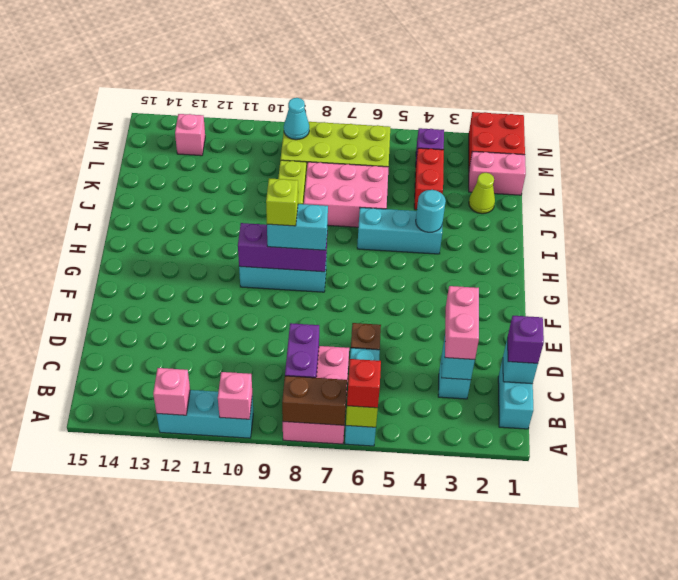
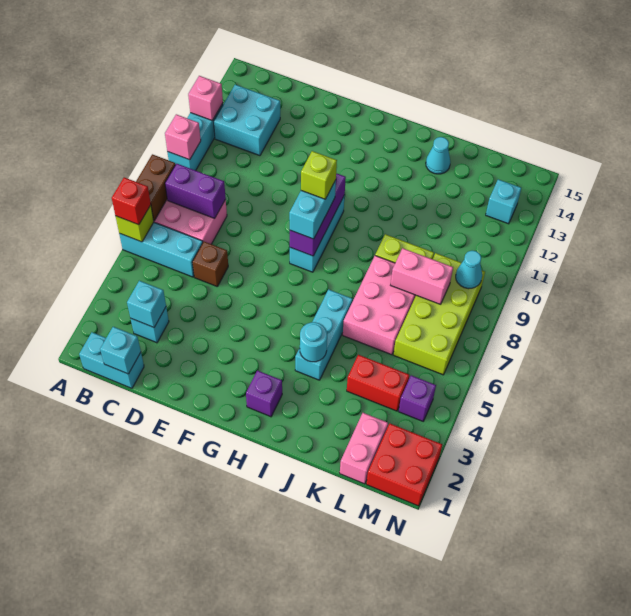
none -> cyan brick B12:C13 level 1
purple brick C1 level 3 -> purple brick H2 level 1
pink brick C3:D3 level 3 -> pink brick K8:L8 level 2
none -> cyan cone J14 level 1
lime cone K2 level 1 -> none
pink brick M13 level 1 -> cyan brick M13 level 1

